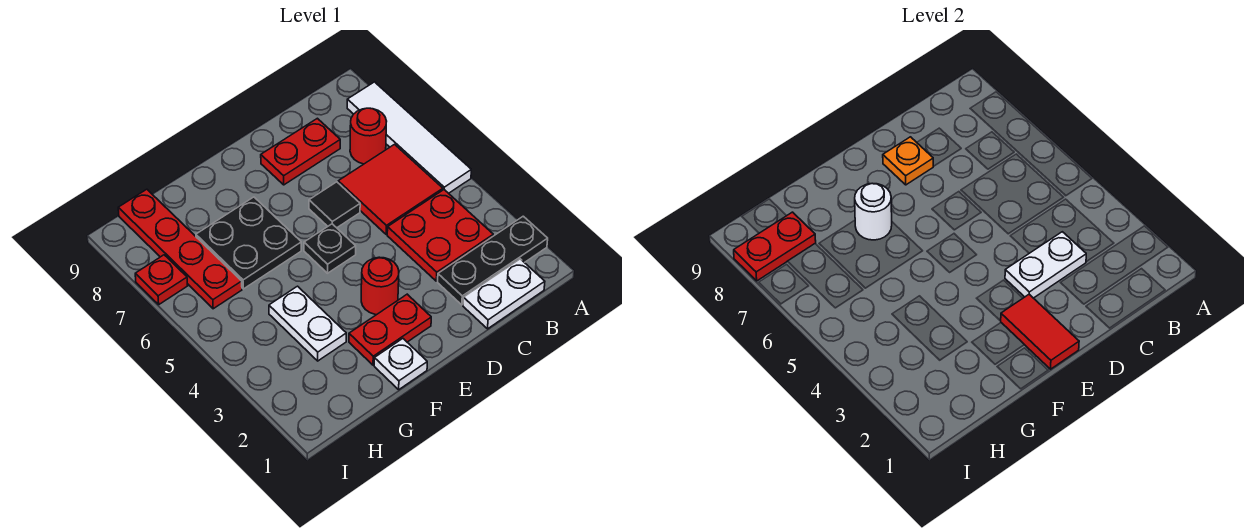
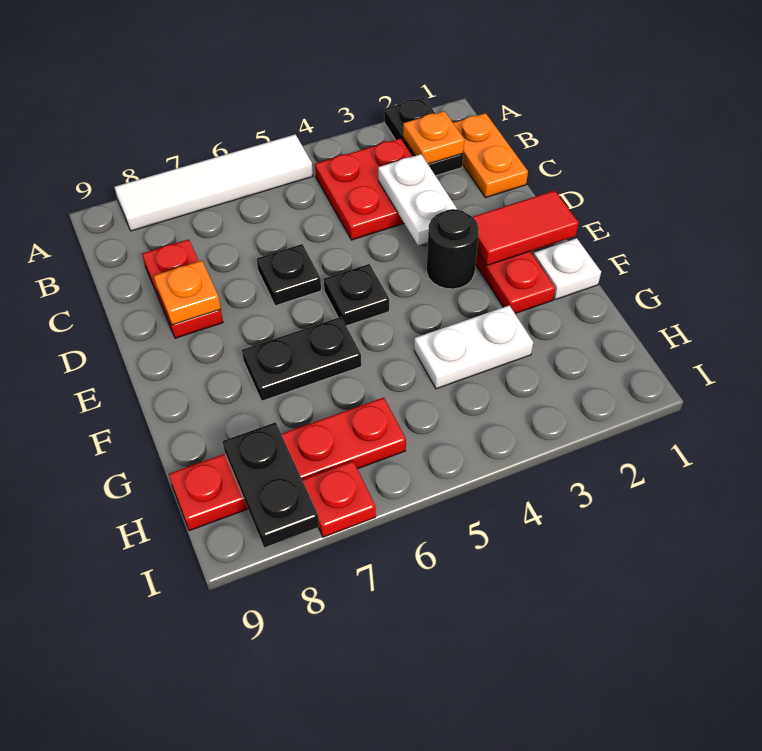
black plate A2:C2 level 1 -> black plate A2:B2 level 1
white plate B1:C1 level 1 -> orange plate B1:C1 level 1
none -> orange plate B2 level 2
red tile B5:C6 level 1 -> none
red round brick B7 level 1 -> none
black tile D6 level 1 -> black plate D6 level 1
red round brick E3 level 1 -> black round brick E3 level 1
black plate F6:G7 level 1 -> black plate F6:F7 level 1
white round brick F7 level 2 -> none
red plate H8:I8 level 2 -> black plate H8:I8 level 2

